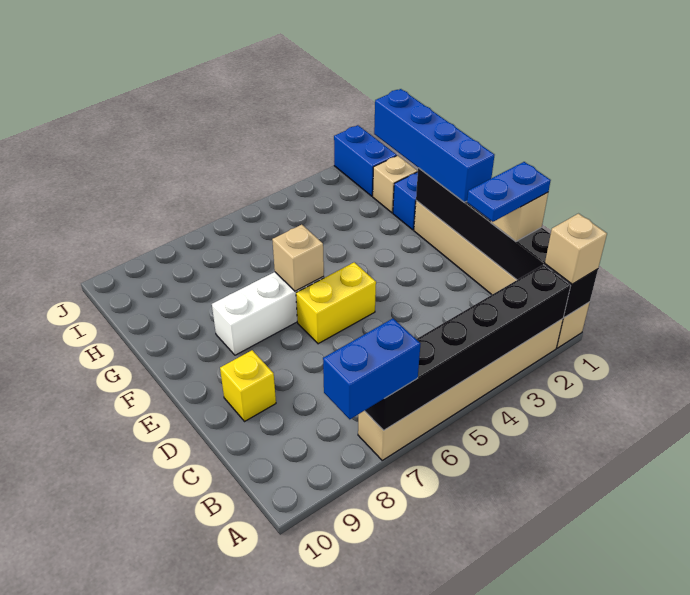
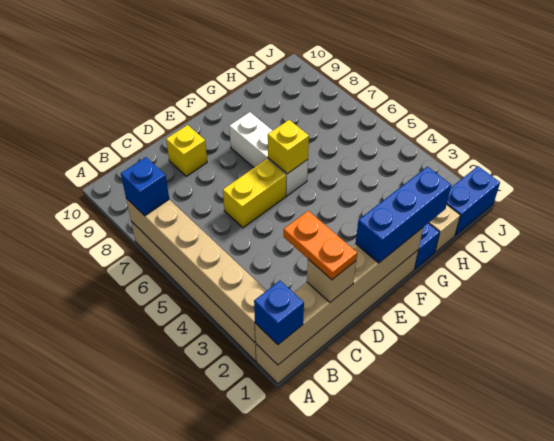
black brick A1:F1 level 2 -> tan brick A1:F1 level 2
tan brick A1 level 3 -> blue brick A1 level 3
black brick A2:A7 level 2 -> tan brick A2:A7 level 2
blue brick A7:A8 level 3 -> blue brick A7 level 3
blue plate C1:C2 level 4 -> orange plate C1:C2 level 4
blue brick E1:H1 level 3 -> blue brick E1:G1 level 3
yellow brick E5:E6 level 1 -> yellow brick D6:E6 level 1
tan brick F6 level 2 -> yellow brick F6 level 2

